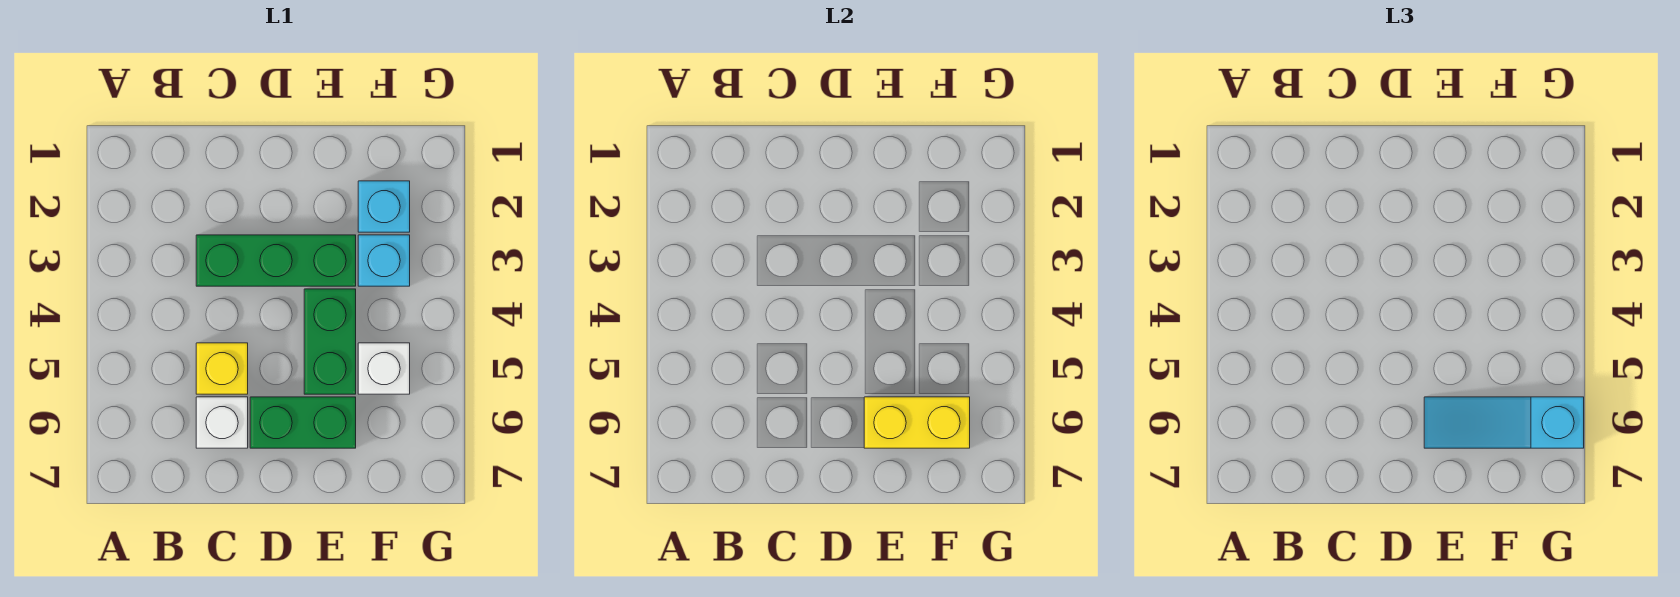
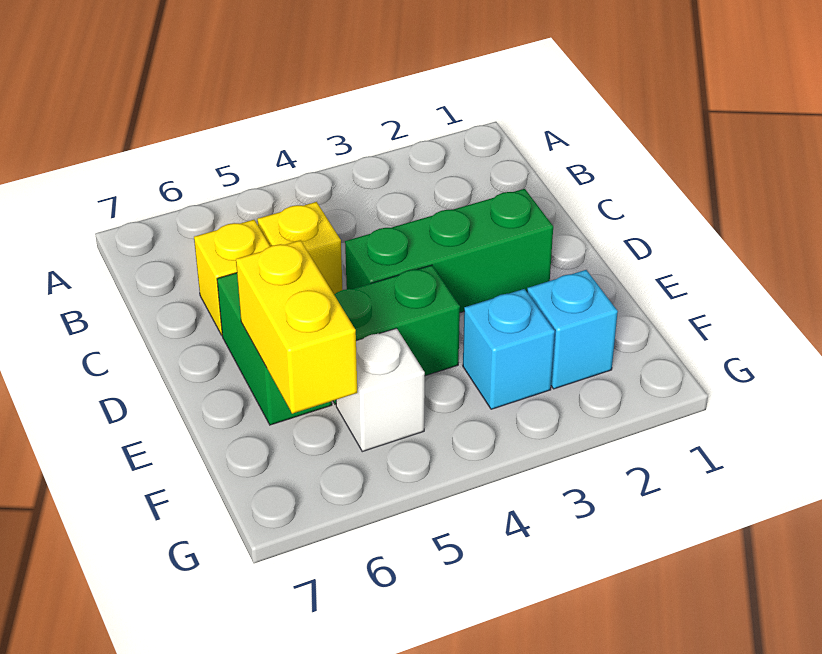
green brick C3:E3 level 1 -> green brick D2:D4 level 1
white brick C6 level 1 -> yellow brick C6 level 1
cyan slope E6:G6 level 3 top G -> none

